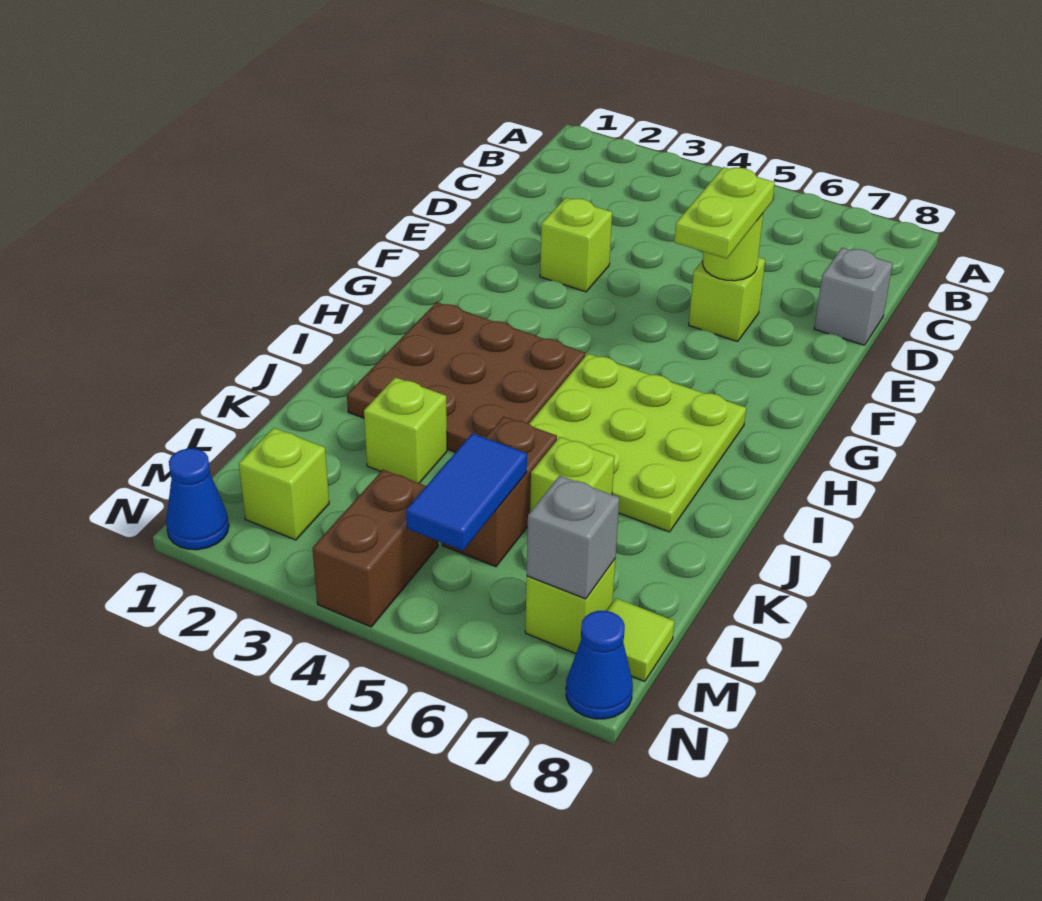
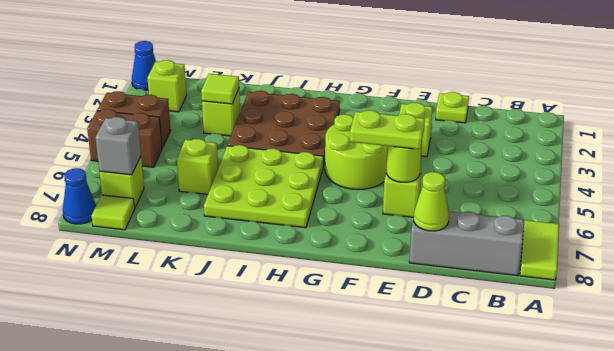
none -> lime tile A7:A8 level 1
none -> lime plate D1 level 1
grey brick D8 level 1 -> grey brick B8:D8 level 1
none -> lime cone D8 level 2
none -> lime round brick F4:G5 level 1
none -> lime tile K3 level 2
brown brick K5:L5 level 1 -> brown brick M5:N5 level 1
blue tile L5:M5 level 2 -> none

